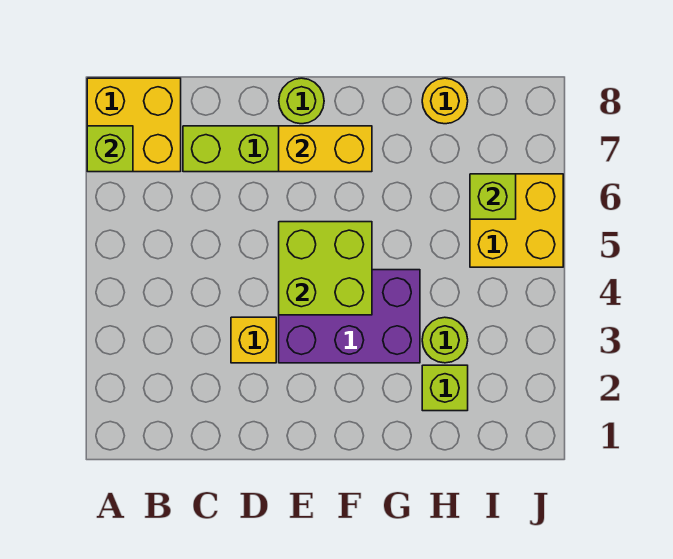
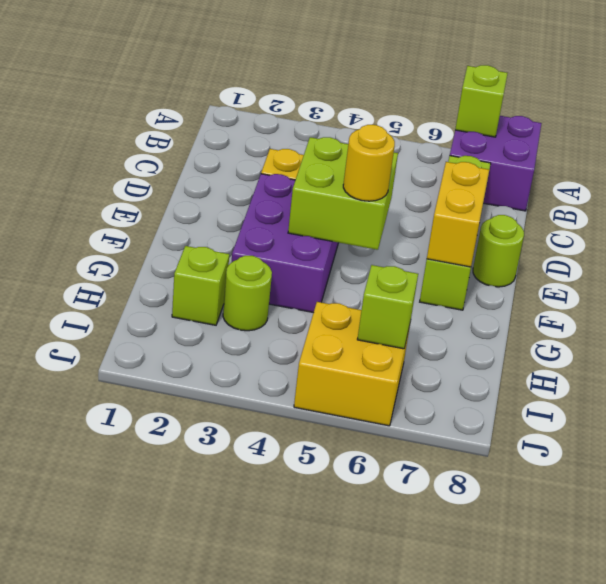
yellow brick A7:B8 level 1 -> purple brick A7:B8 level 1
yellow round brick H8 level 1 -> yellow round brick F5 level 3

